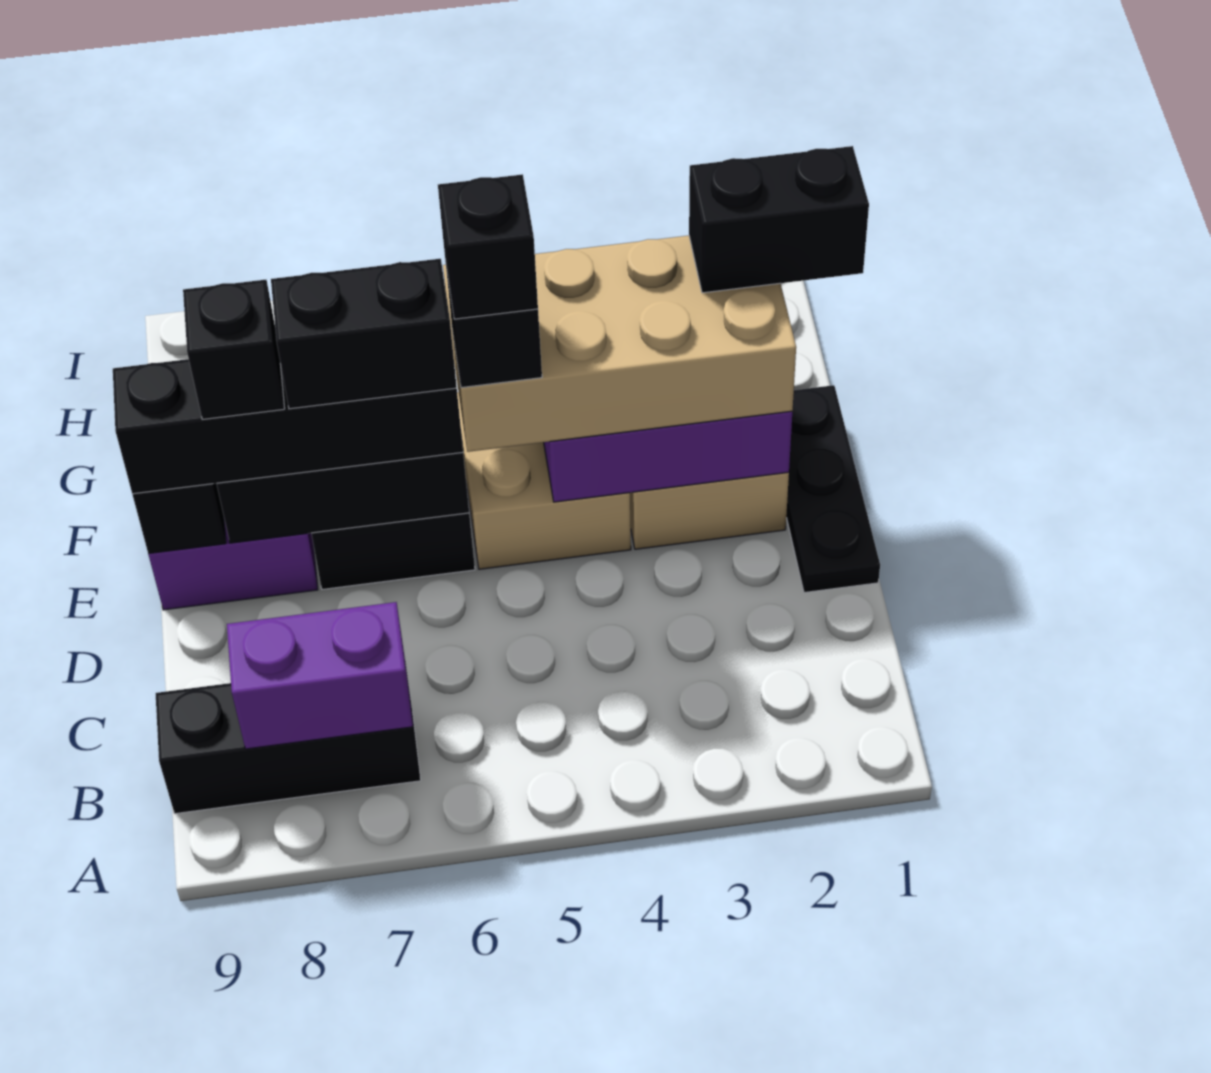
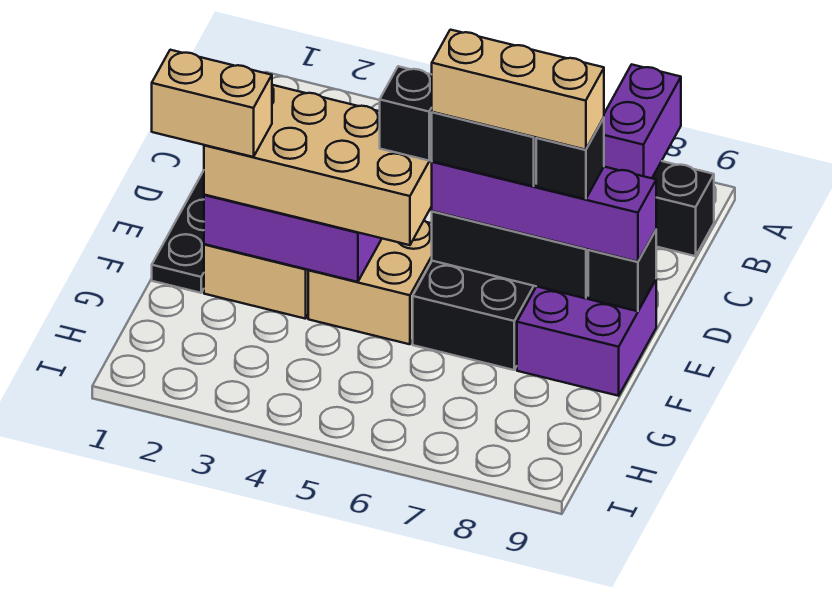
purple brick B7:B8 level 2 -> purple brick A8:B8 level 2
black brick E5 level 5 -> none
black brick E6:E9 level 3 -> purple brick E6:E9 level 3
none -> tan brick E6:E8 level 5
black brick F1:F2 level 4 -> tan brick F1:F2 level 4

